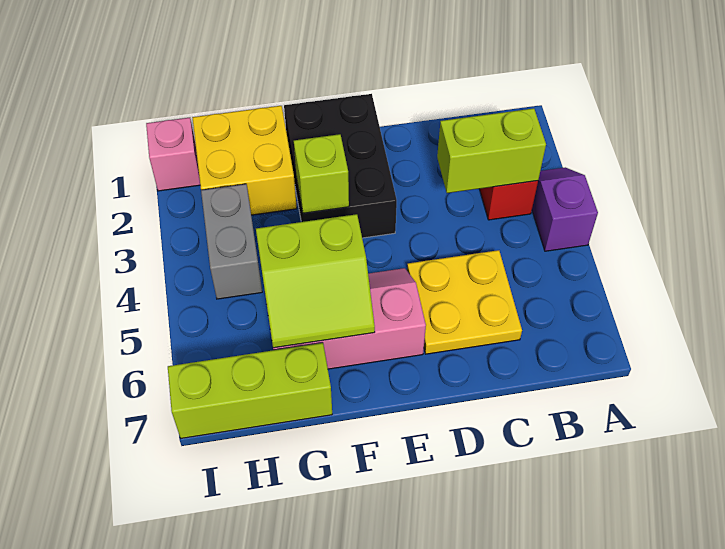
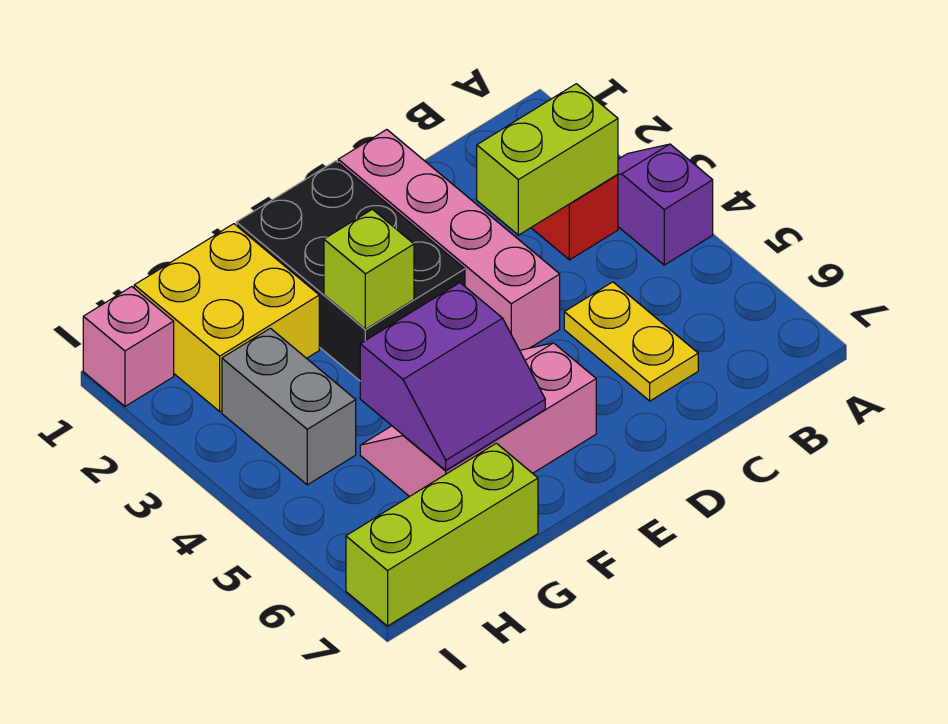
yellow plate C5:D6 level 1 -> yellow plate C5:C6 level 1
none -> pink brick D1:D4 level 1
lime slope F5:G6 level 2 top 5 -> purple slope F5:G6 level 2 top 5

